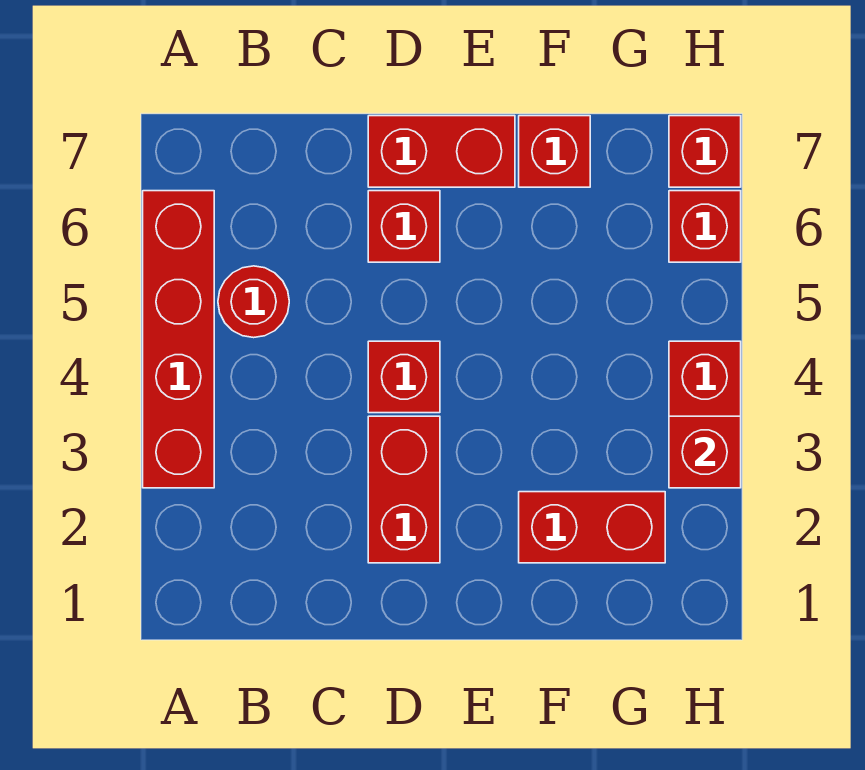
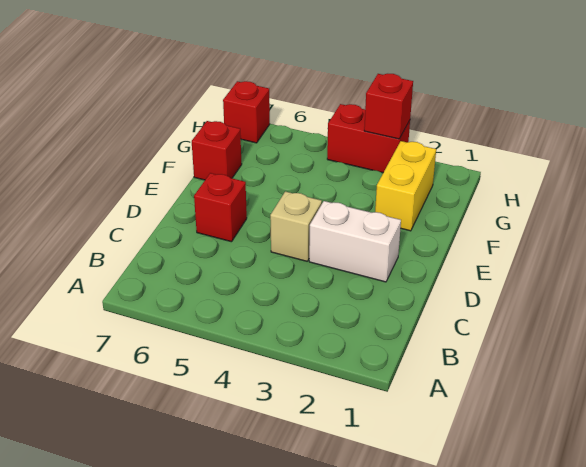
red brick A3:A6 level 1 -> none
red round brick B5 level 1 -> none
red brick D2:D3 level 1 -> white brick D2:D3 level 1
red brick D4 level 1 -> tan brick D4 level 1
red brick D7:E7 level 1 -> none
red brick F2:G2 level 1 -> yellow brick F2:G2 level 1
red brick H6 level 1 -> none

